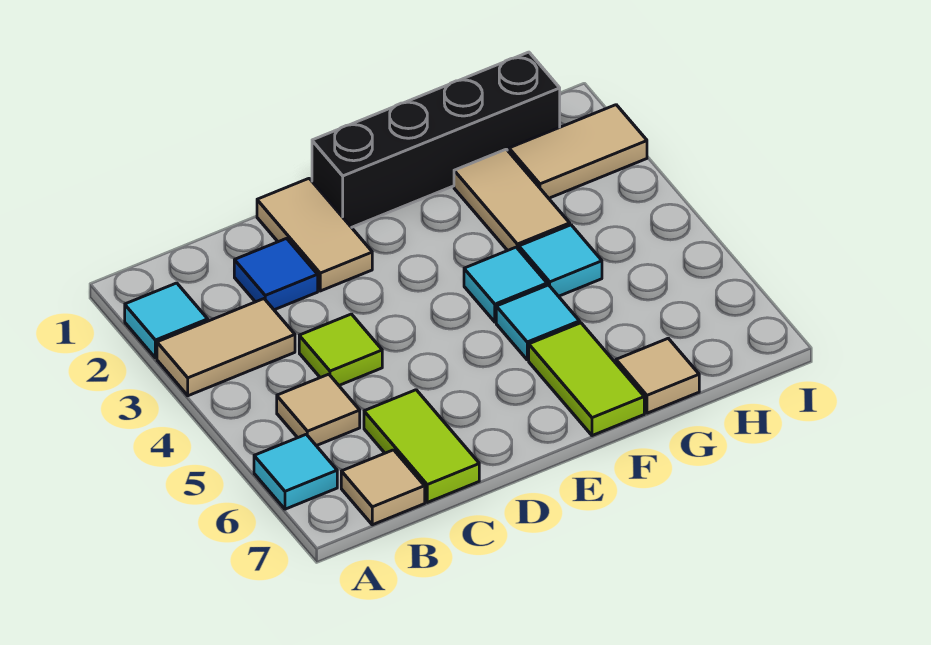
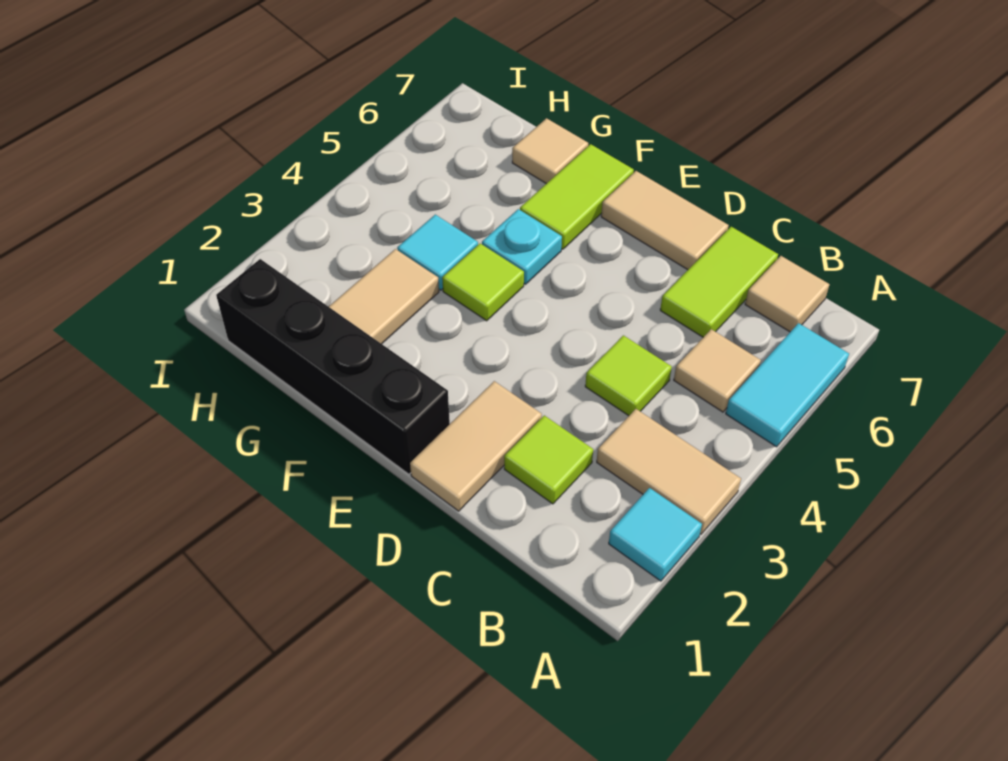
cyan tile A6 level 1 -> cyan tile A5:A6 level 1
blue tile C2 level 1 -> lime tile C2 level 1
cyan tile F4 level 1 -> lime tile F4 level 1
cyan tile F5 level 1 -> cyan plate F5 level 1
tan tile H2:I2 level 1 -> tan tile D7:E7 level 1

